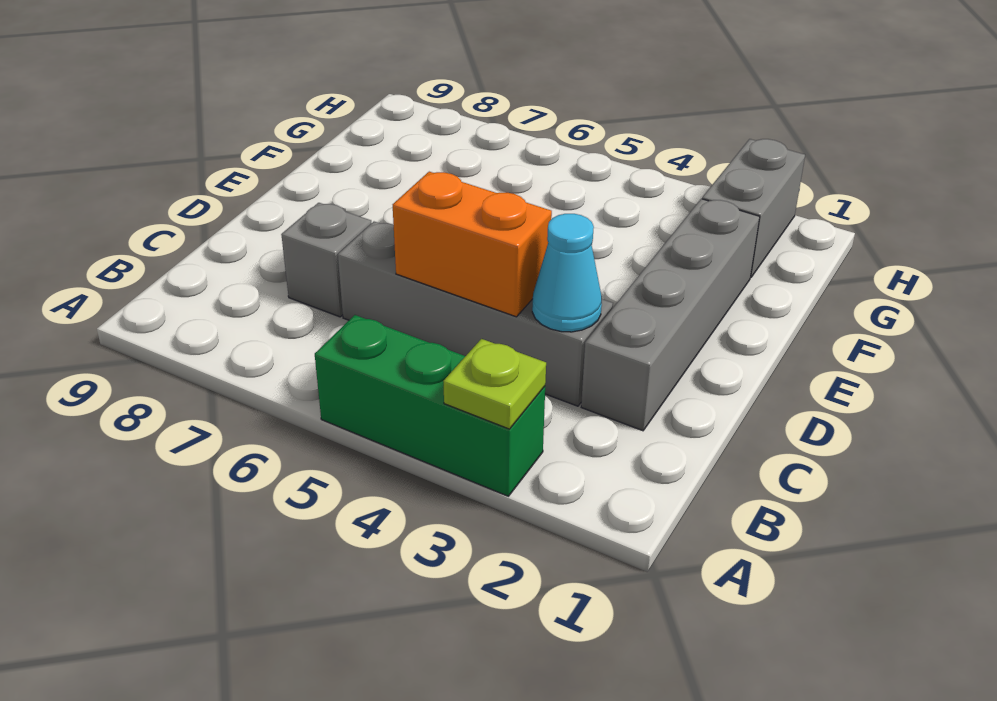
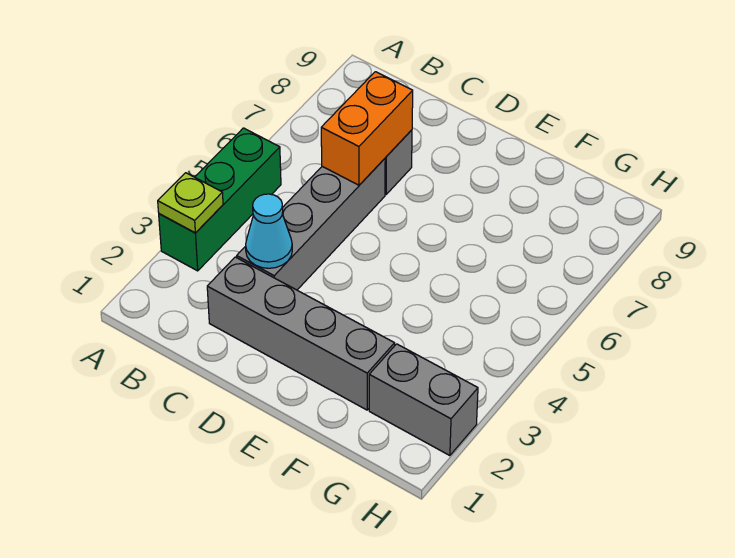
orange brick C4:C5 level 2 -> orange brick C6:C7 level 2

